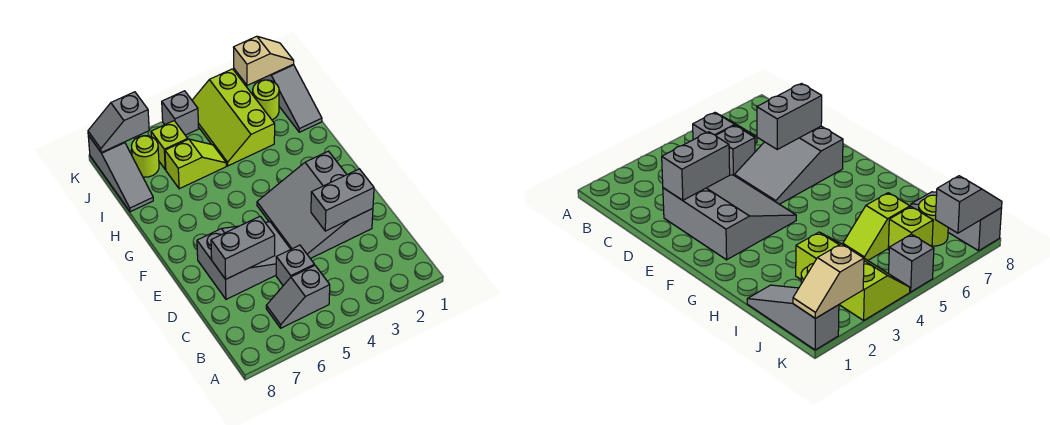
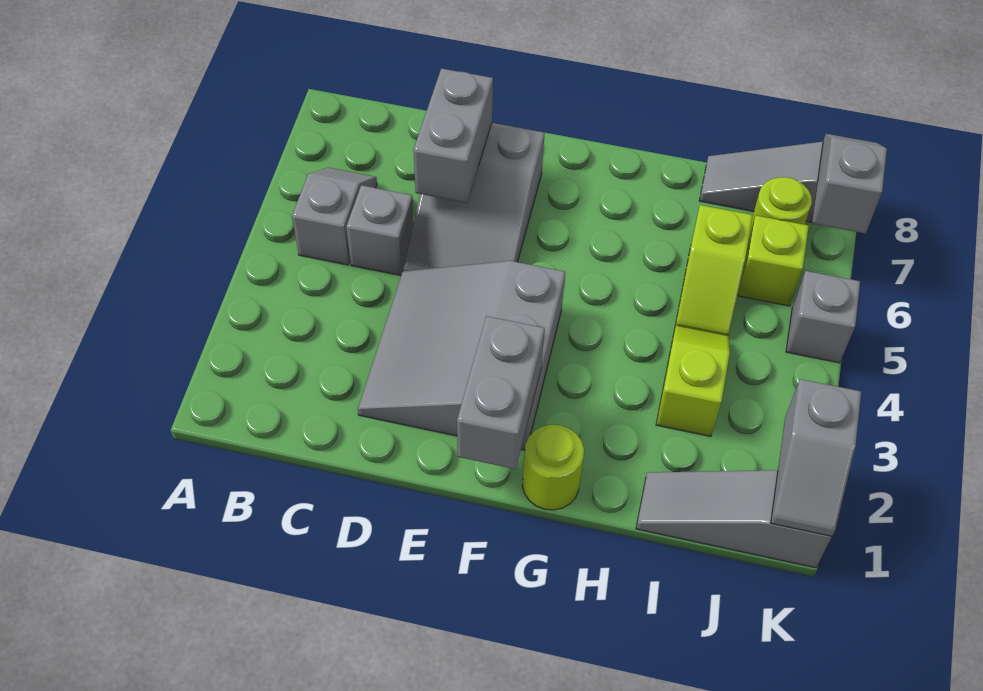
grey slope D2:F4 level 1 top 2 -> grey slope D2:F4 level 1 top F
grey brick D2:D3 level 2 -> grey brick F1:F2 level 2
lime slope I3:K4 level 1 top 3 -> lime slope I3:I4 level 1 top 3
lime round brick J2 level 1 -> lime round brick G1 level 1
tan slope K1:K2 level 2 top 2 -> grey slope K1:K2 level 2 top 2

